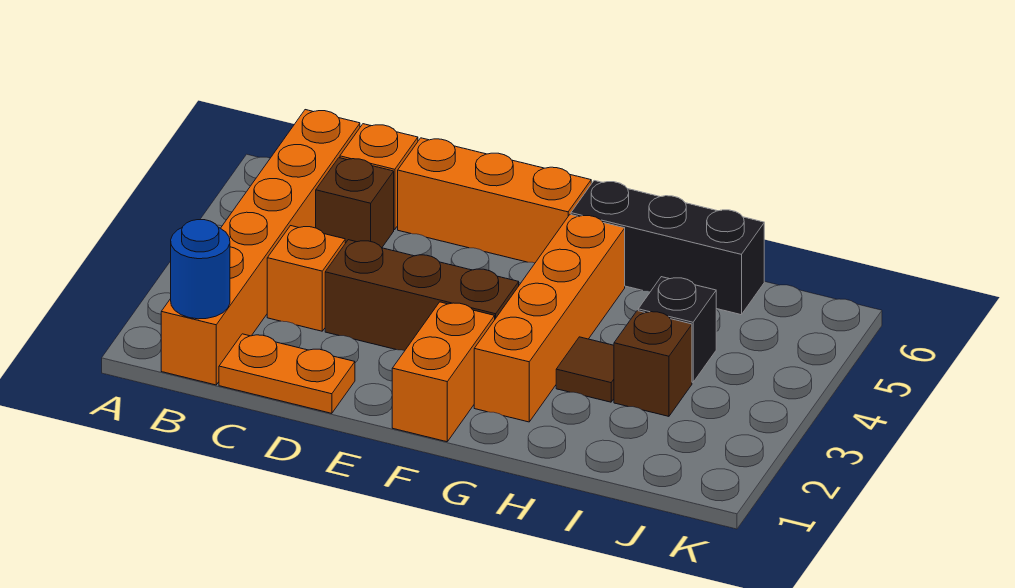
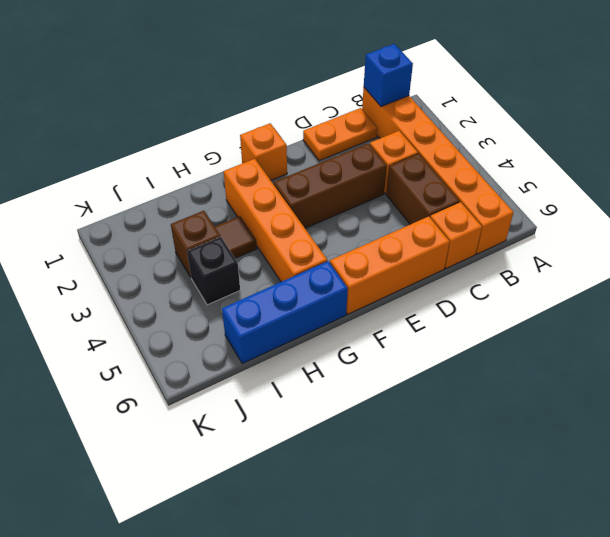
blue round brick B1 level 2 -> blue brick B1 level 2
brown brick C5 level 1 -> brown brick C4:C5 level 1
orange brick F1:F2 level 1 -> orange brick F1 level 1
black brick G6:I6 level 1 -> blue brick G6:I6 level 1

